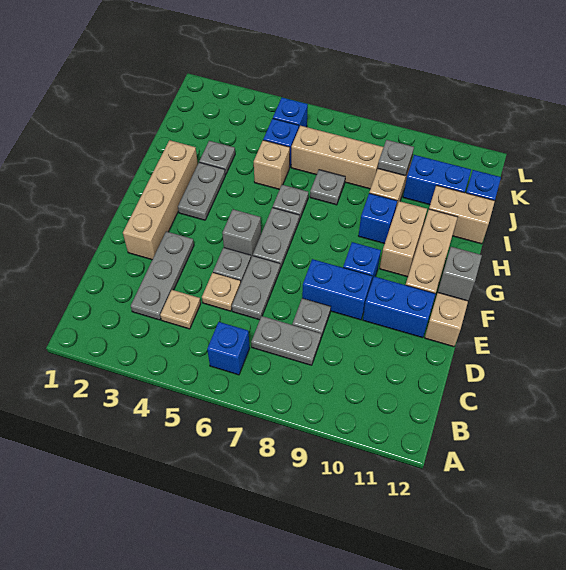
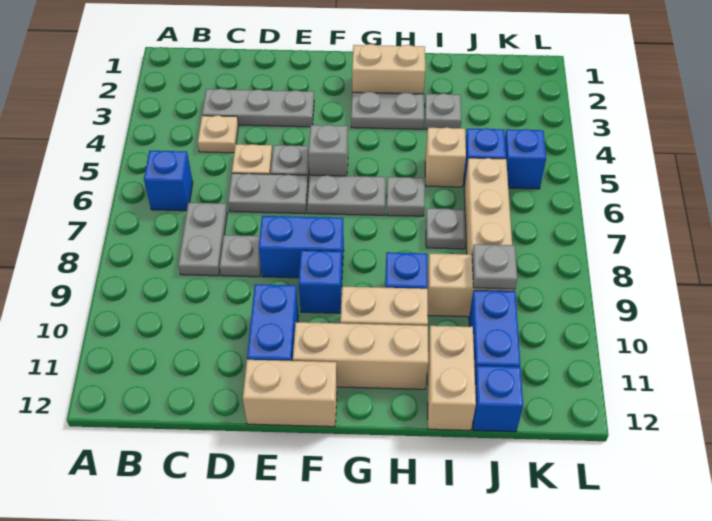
tan brick E2:H2 level 1 -> tan brick G2:H2 level 1
blue brick E8:E9 level 1 -> blue brick E8:F8 level 1
grey brick F12 level 2 -> none

